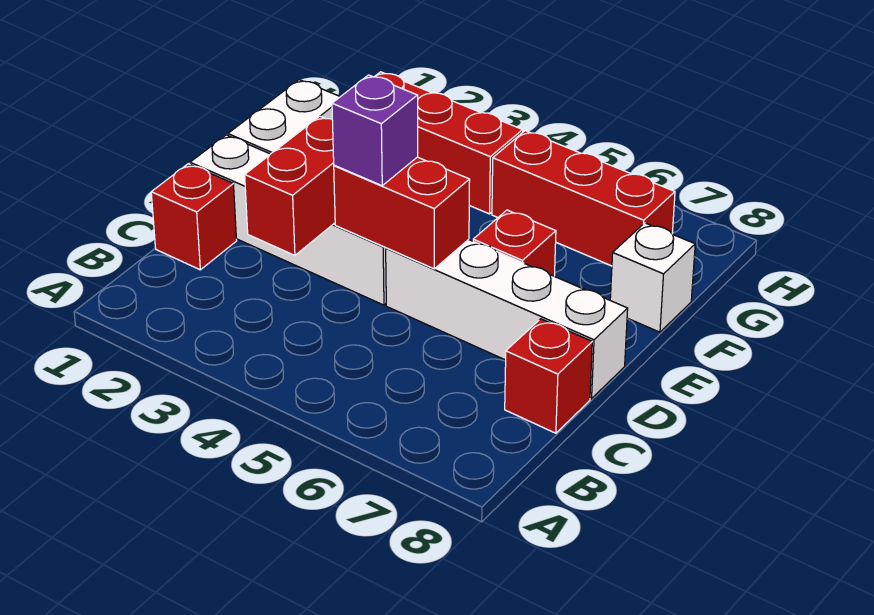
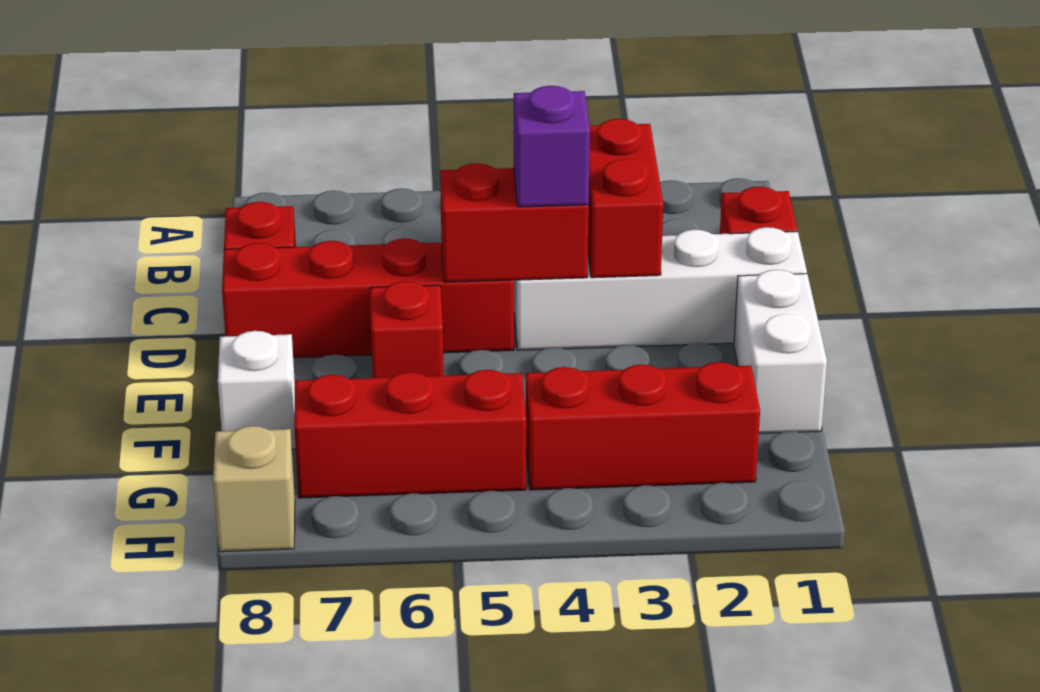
white brick D5:D8 level 1 -> red brick D5:D8 level 1
none -> tan brick H8 level 1

